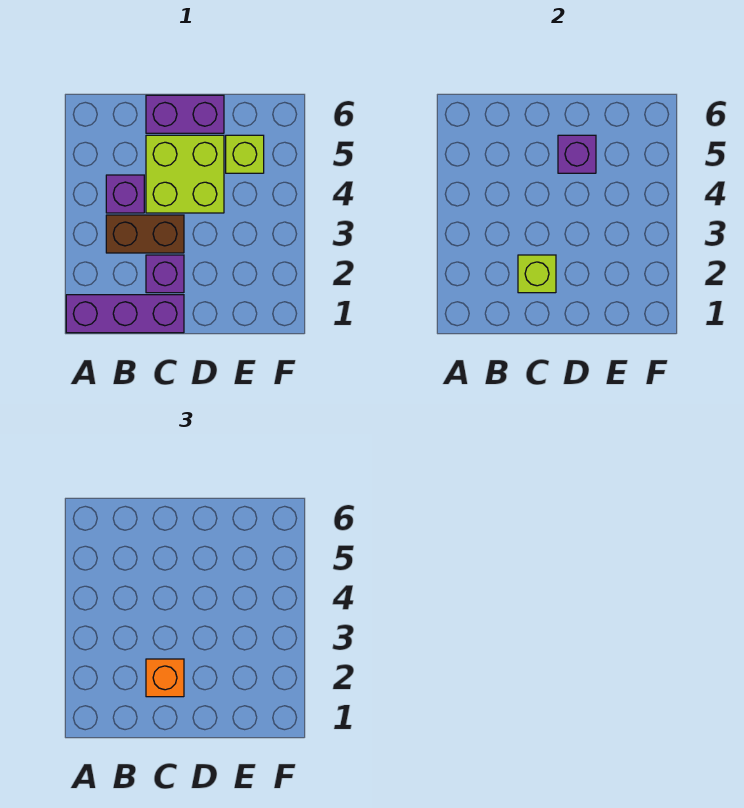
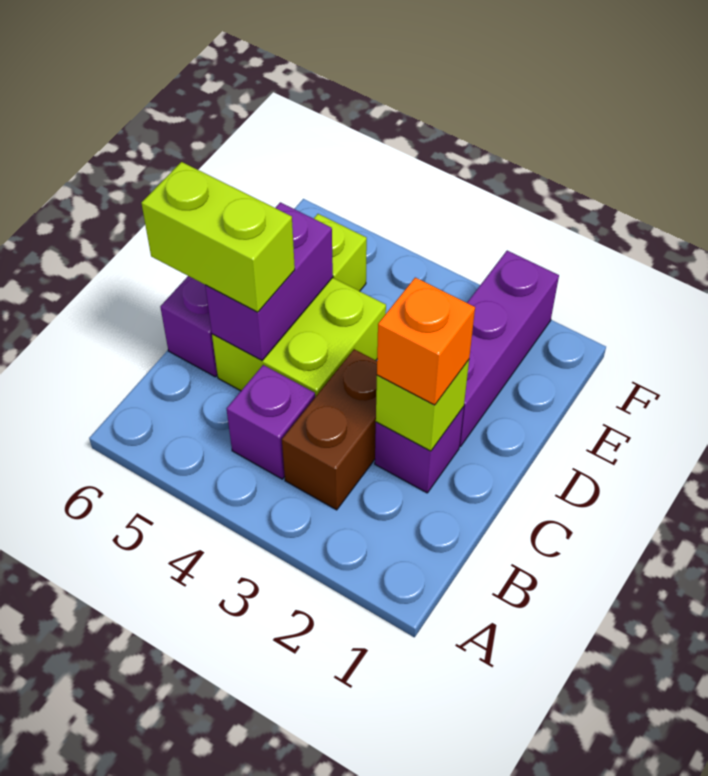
purple brick A1:C1 level 1 -> purple brick D2:F2 level 1
none -> lime brick C5:C6 level 3
purple brick D5 level 2 -> purple brick C5:D5 level 2

